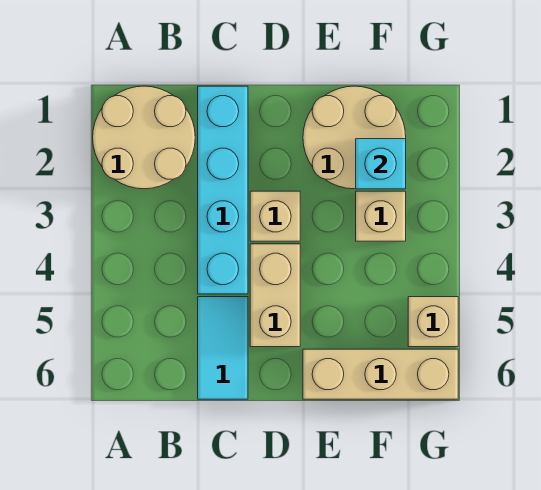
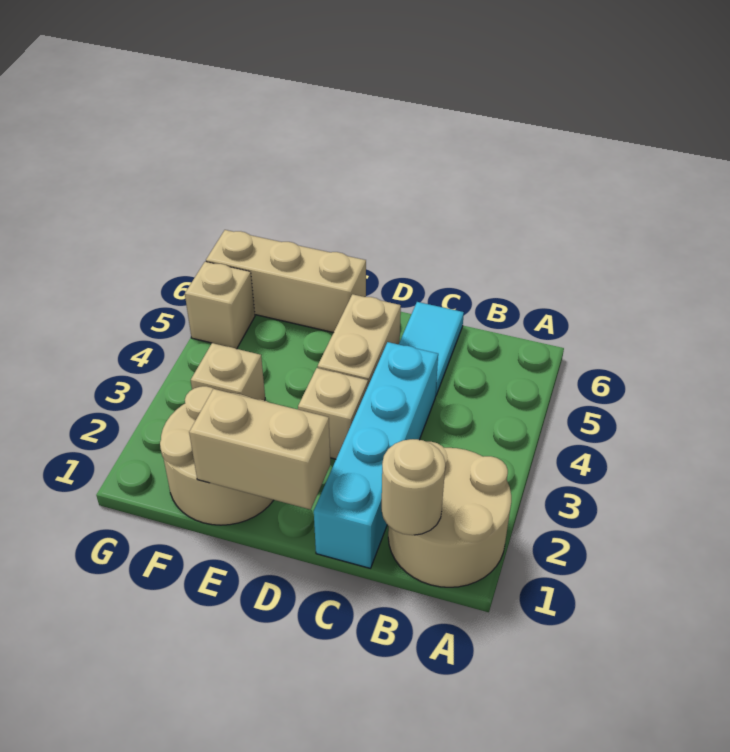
none -> tan round brick B1 level 2
none -> tan brick D1:E1 level 2
cyan brick F2 level 2 -> none

